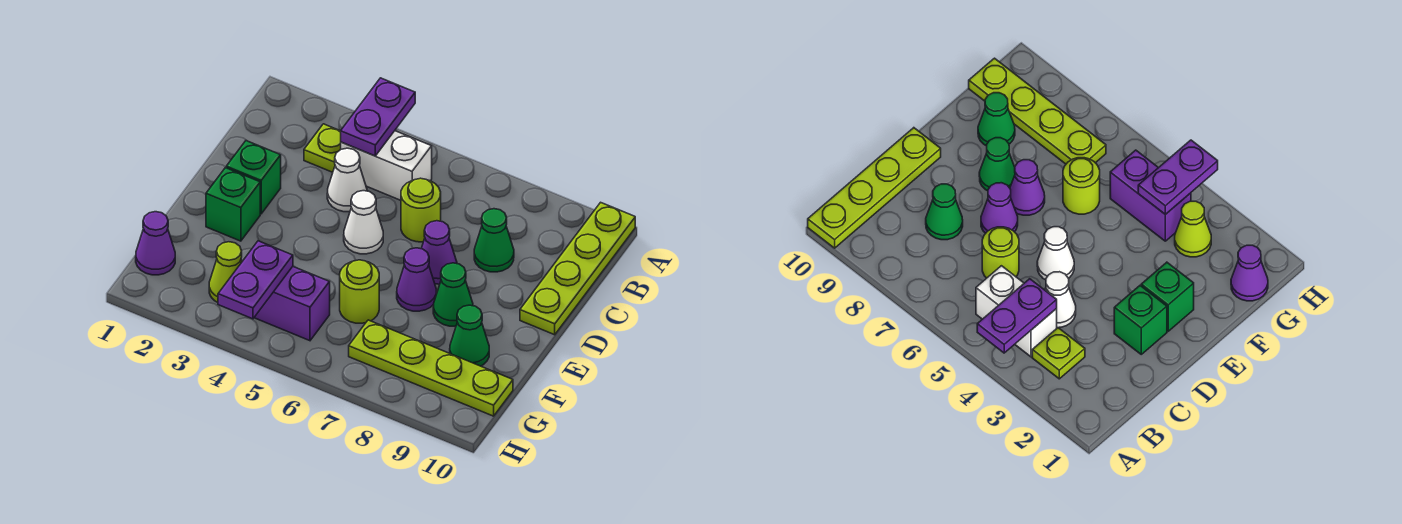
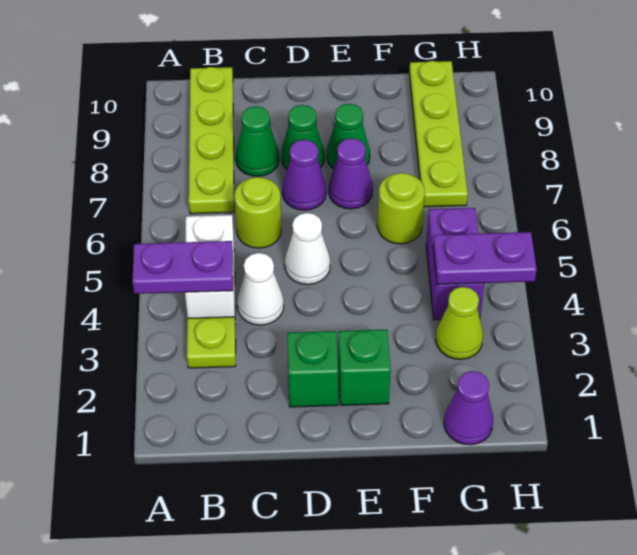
lime plate A10:D10 level 1 -> lime plate B7:B10 level 1
green cone F9 level 1 -> green cone D8 level 1

